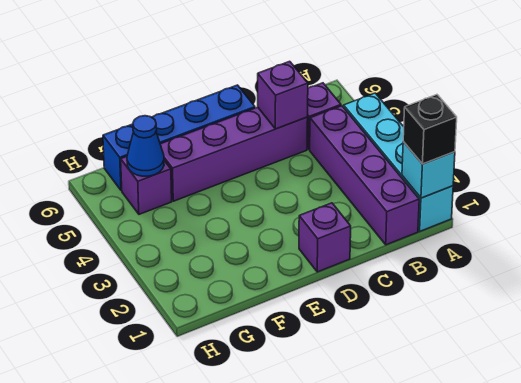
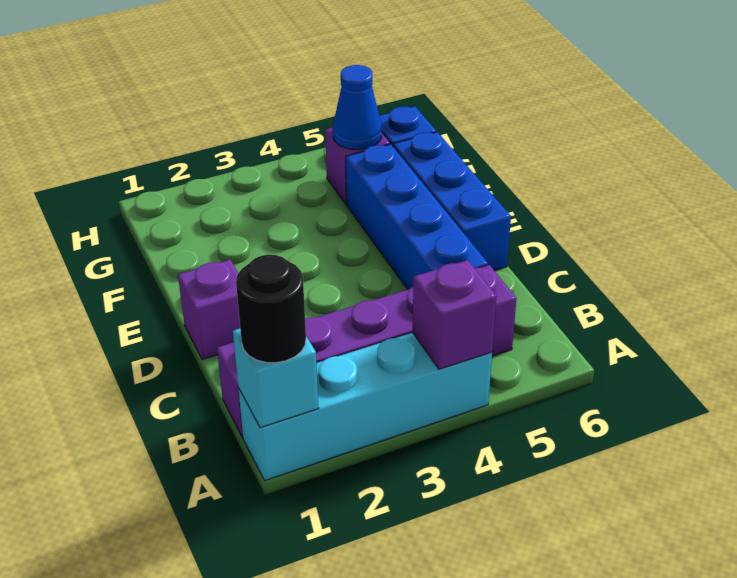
black brick A1 level 3 -> black round brick A1 level 3
purple brick C5:F5 level 1 -> blue brick C5:F5 level 1
purple brick C5 level 2 -> purple brick A4 level 2

